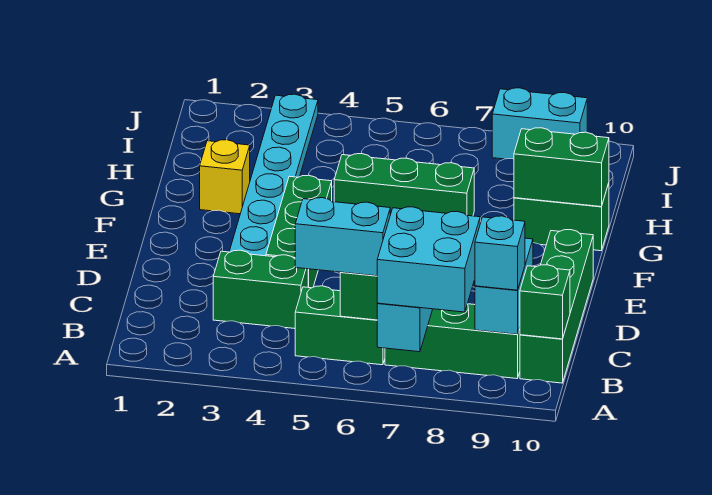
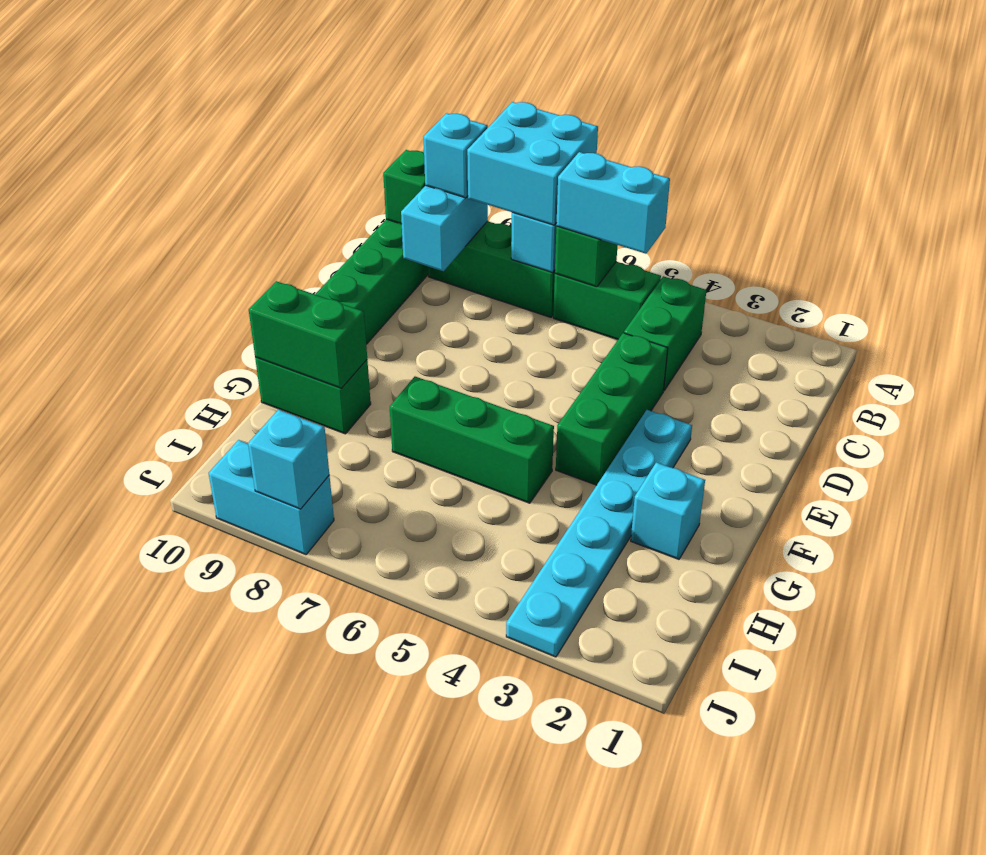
green brick C3:C4 level 1 -> green brick B4:C4 level 1
yellow brick G2 level 1 -> cyan brick G2 level 1
none -> cyan brick J8 level 2

